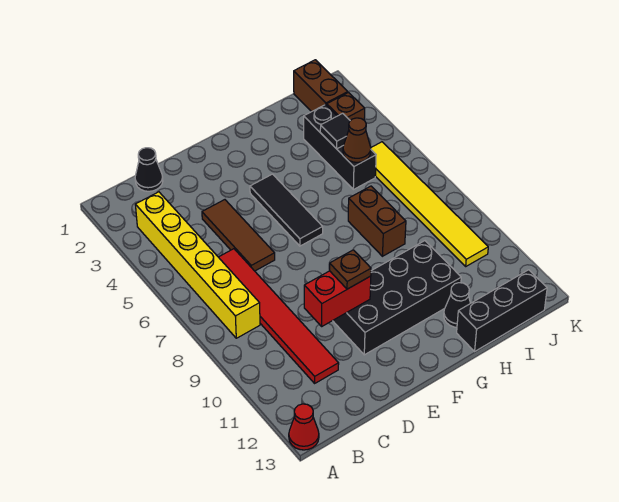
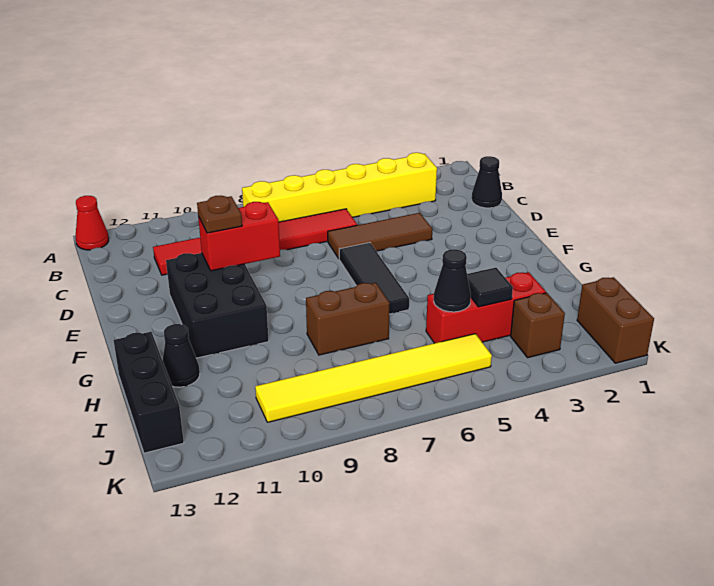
red brick D10:E10 level 2 -> red brick E9:E10 level 2
black brick E10:H11 level 1 -> black brick E10:G11 level 1
black tile F4:F6 level 1 -> black tile E6:G6 level 1
black brick I3:I5 level 1 -> red brick I3:I5 level 1
brown cone I5 level 2 -> black cone I5 level 2
brown brick J1:J2 level 1 -> brown brick J1:K1 level 1

